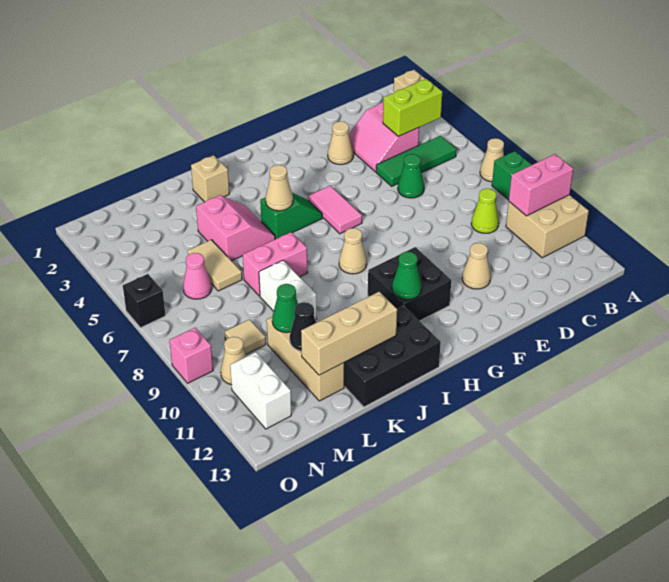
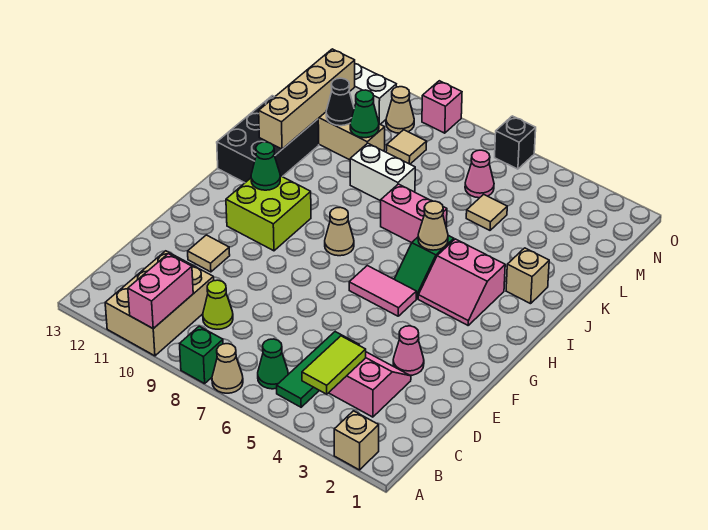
tan brick A10:B11 level 1 -> tan brick A10:C11 level 1
lime brick B4:C4 level 2 -> lime tile B4:C4 level 2
green cone D6 level 1 -> green cone B6 level 1
tan cone E3 level 1 -> pink cone E3 level 1
tan cone E11 level 1 -> tan tile E11 level 1
black brick G10:H11 level 1 -> lime brick G10:H11 level 1
pink slope J4:K5 level 1 top K -> pink slope H3:I4 level 1 top I
pink brick J7:K7 level 1 -> pink brick J6:J7 level 1
tan brick J12:L12 level 2 -> tan brick J12:M12 level 2
tan tile L5:L6 level 1 -> tan tile L5 level 1

